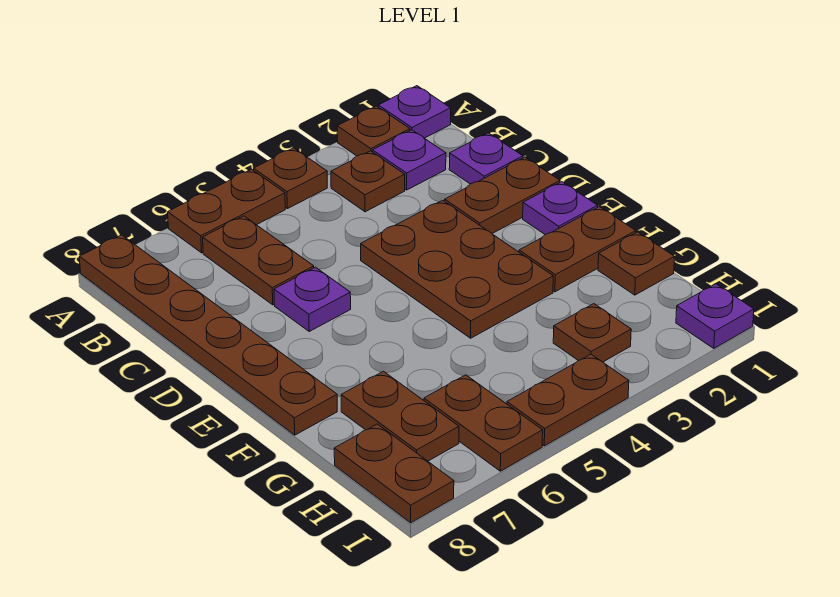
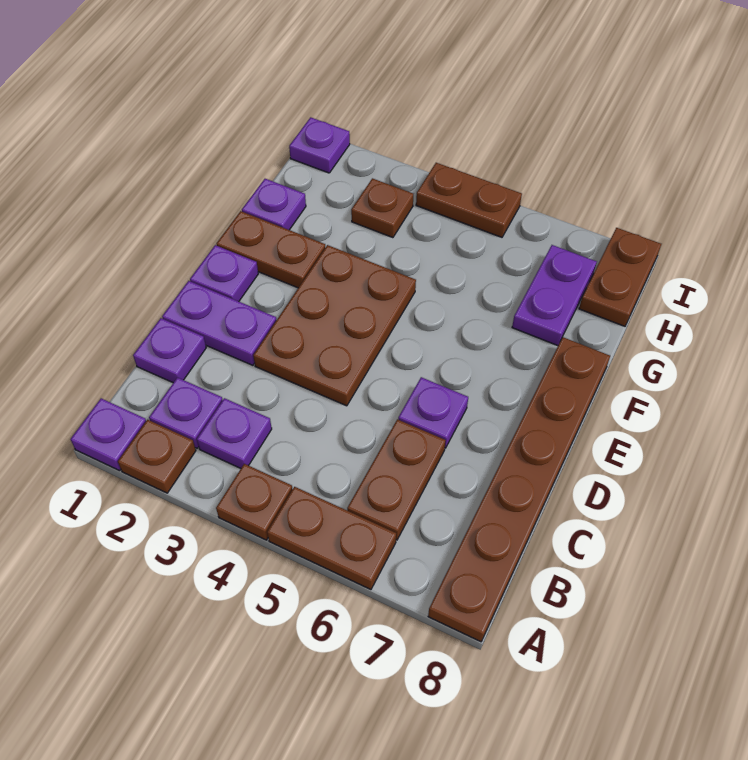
brown plate B3 level 1 -> purple plate B3 level 1
brown plate D1:D2 level 1 -> purple plate D1:D2 level 1
brown plate G1 level 1 -> purple plate G1 level 1
brown plate G7:H7 level 1 -> purple plate G7:H7 level 1
brown plate H6:I6 level 1 -> none

